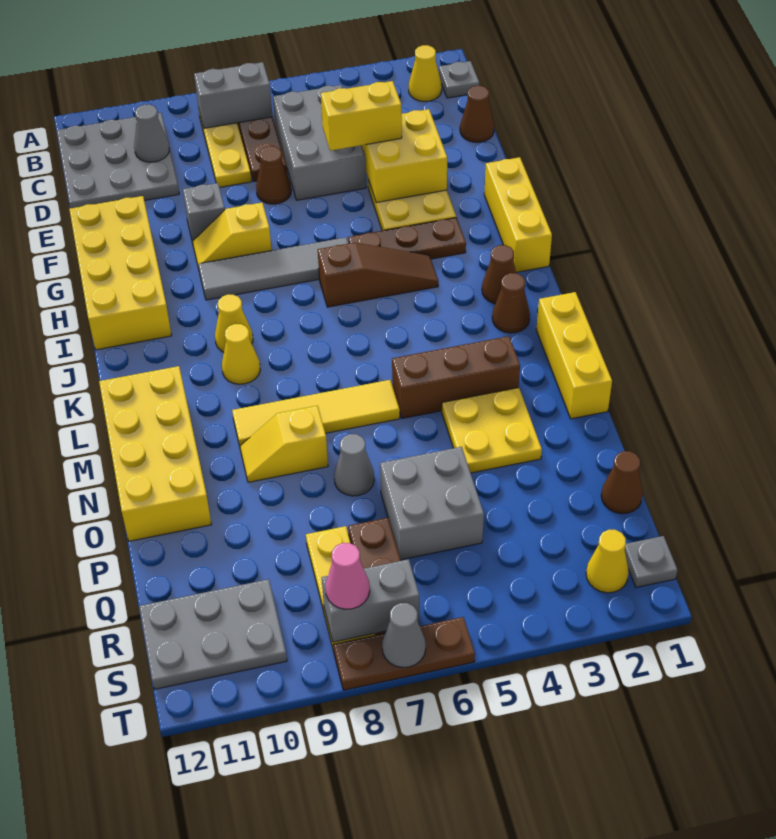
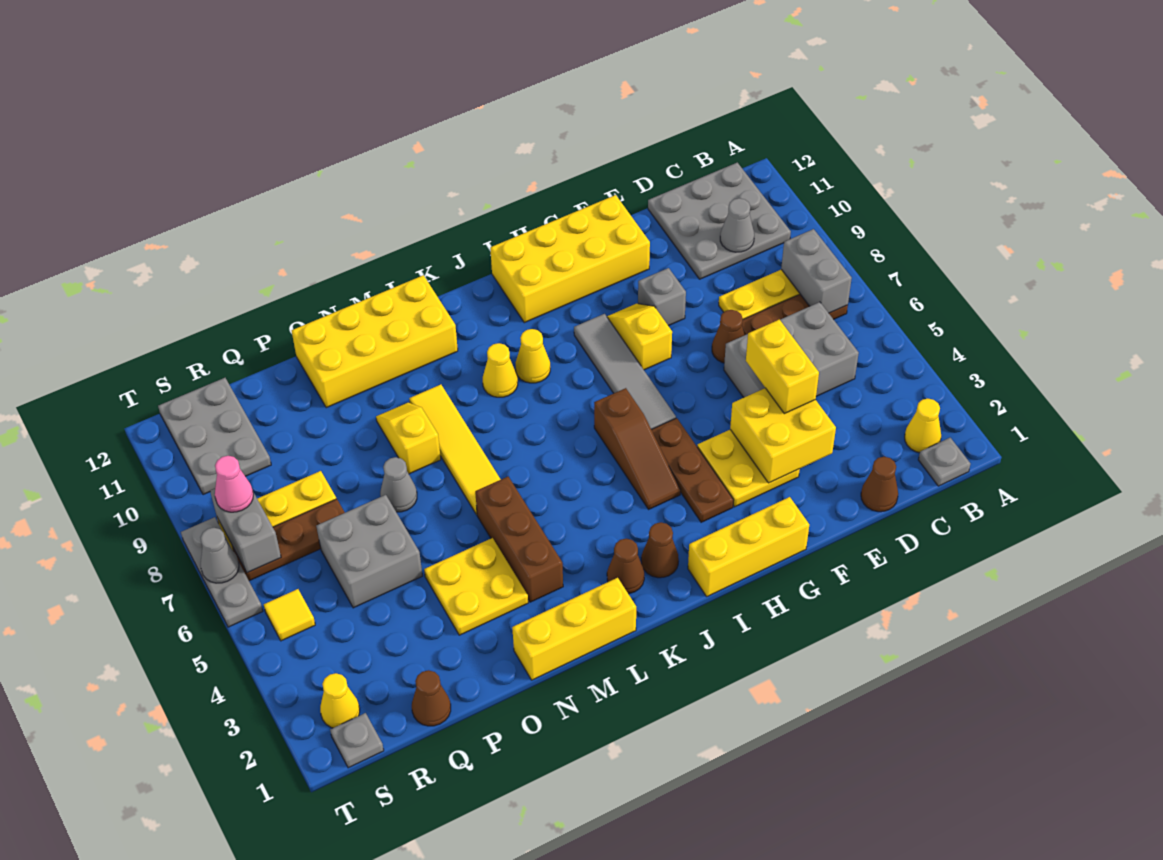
none -> yellow tile S5 level 1
brown plate T6:T8 level 1 -> grey plate T6:T8 level 1

